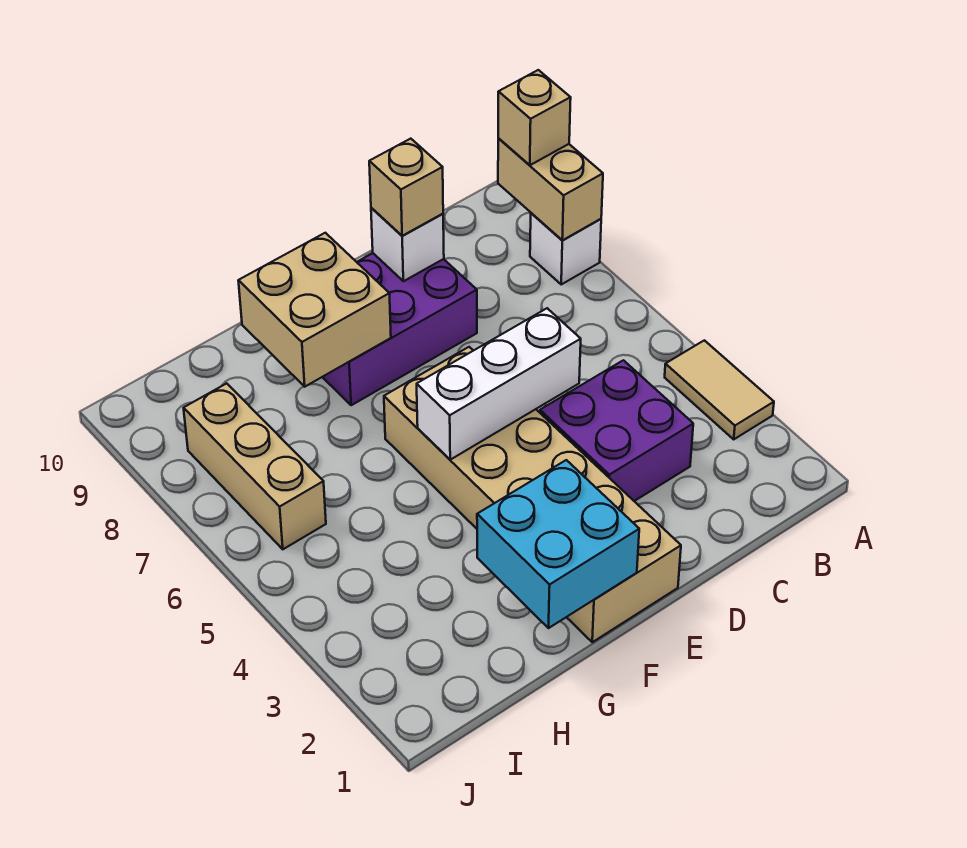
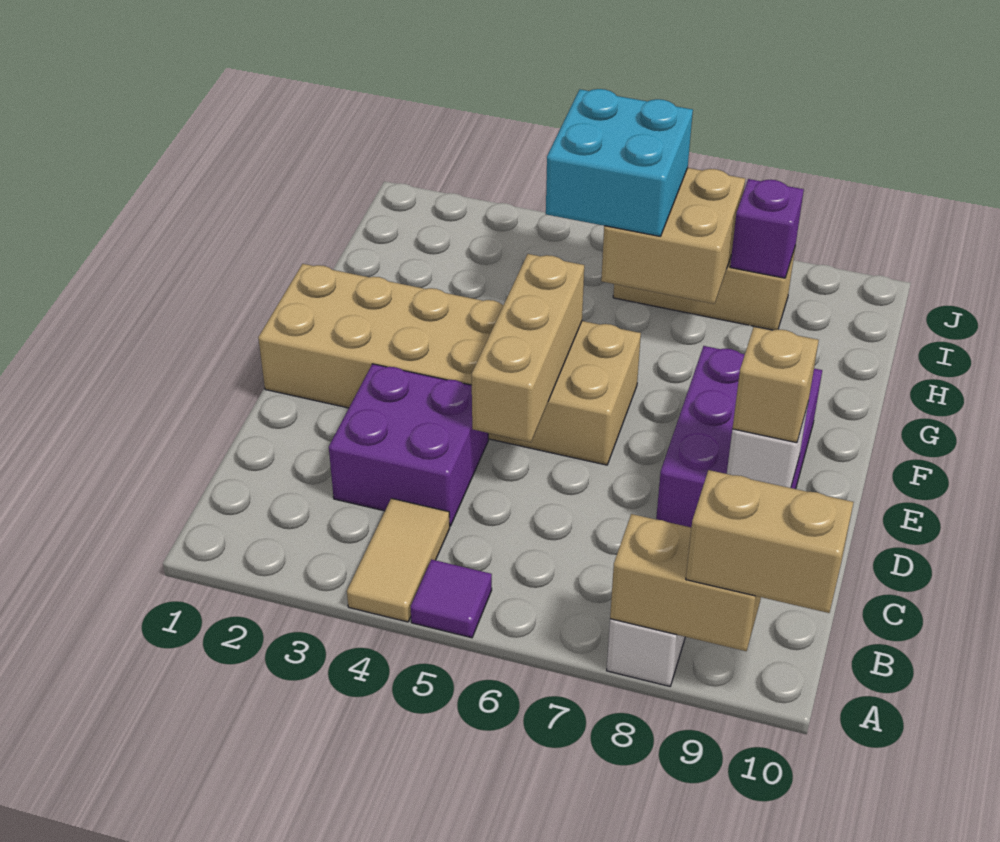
tan tile A3:A4 level 1 -> tan tile A4:B4 level 1
none -> purple tile A5 level 1
tan brick A9 level 3 -> tan brick A9:A10 level 3
white brick D5:F5 level 2 -> tan brick D5:F5 level 2
cyan brick F1:G2 level 2 -> cyan brick H5:I6 level 3
tan brick F8:G9 level 2 -> tan brick H6:I7 level 2
none -> purple brick I8 level 2

